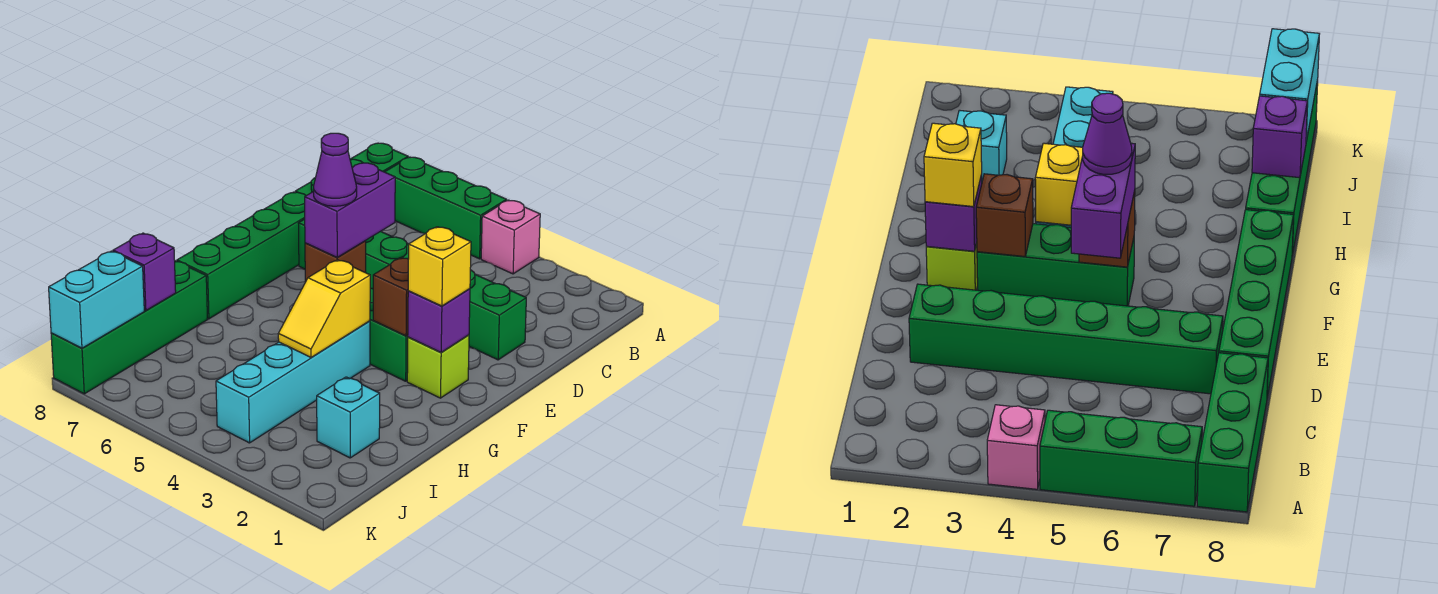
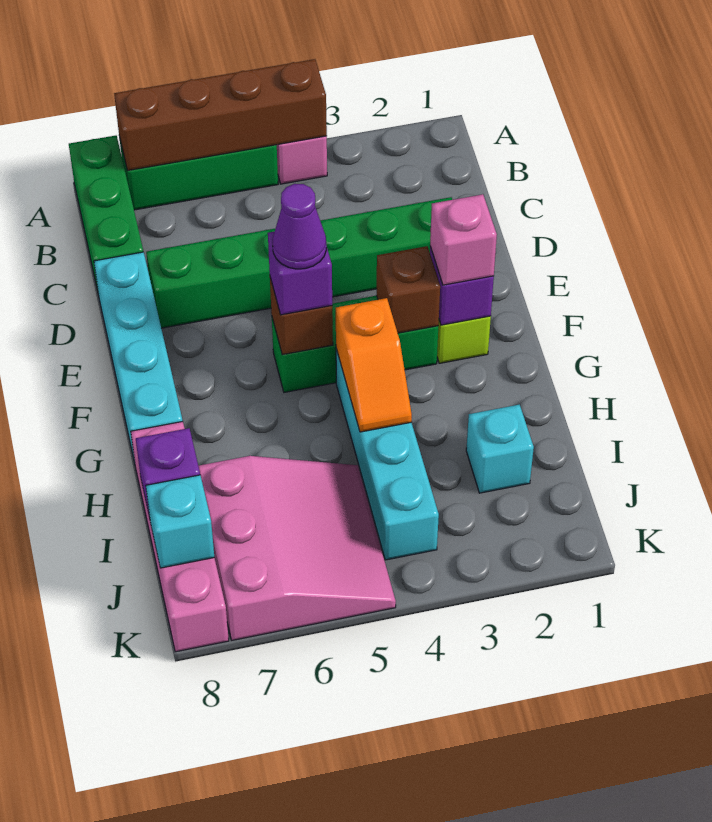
none -> brown brick A4:A7 level 2
green brick D8:G8 level 1 -> cyan brick D8:G8 level 1
purple brick E5:F5 level 3 -> purple brick F5 level 3
yellow brick F2 level 3 -> pink brick F2 level 3
yellow slope G4:H4 level 2 top G -> orange slope G4:H4 level 2 top G
green brick H8:K8 level 1 -> pink brick H8:K8 level 1
none -> pink slope I5:K7 level 1 top 7
cyan brick J8:K8 level 2 -> cyan brick J8 level 2

